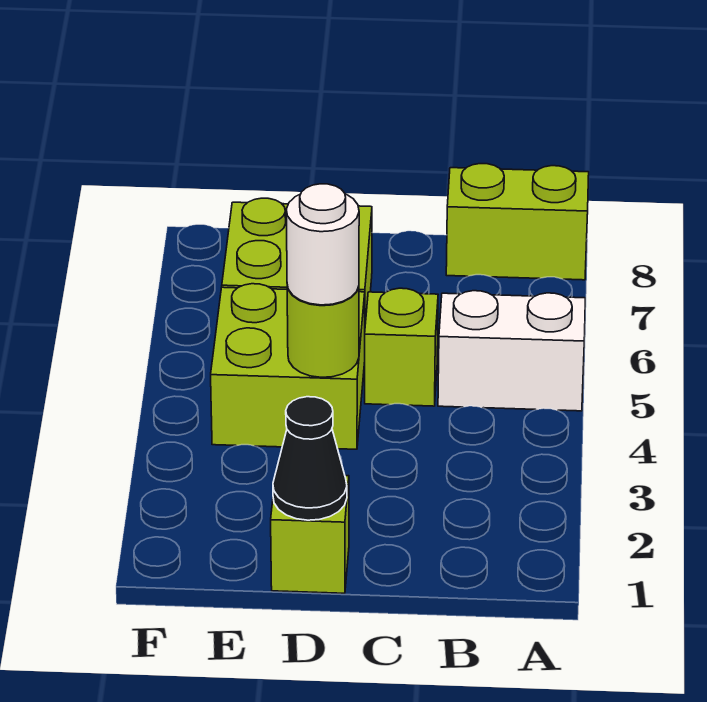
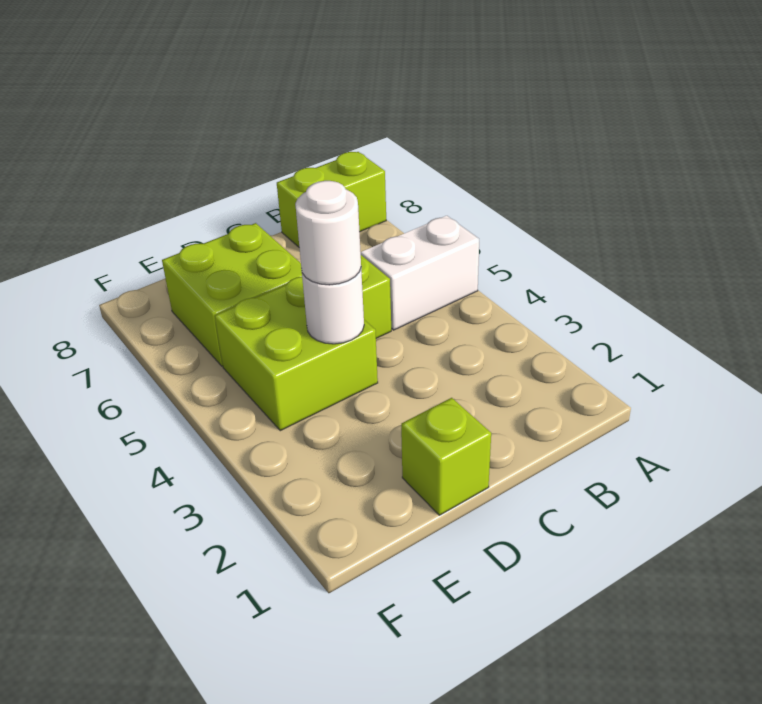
black cone D1 level 2 -> none
lime round brick D4 level 2 -> white round brick D4 level 2

